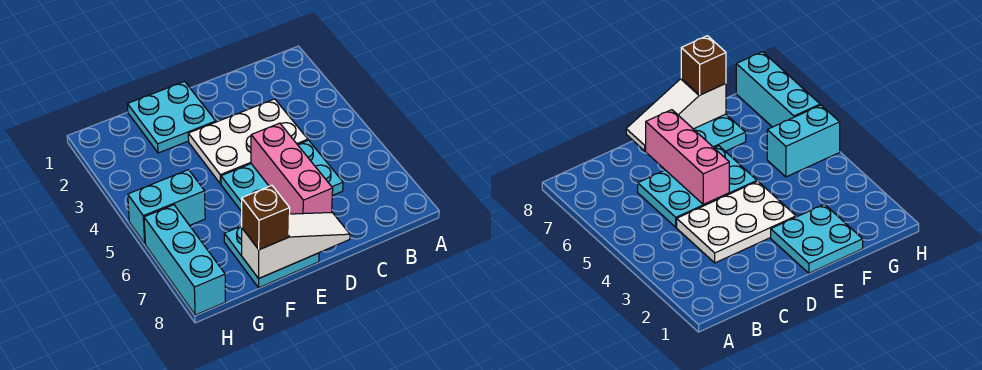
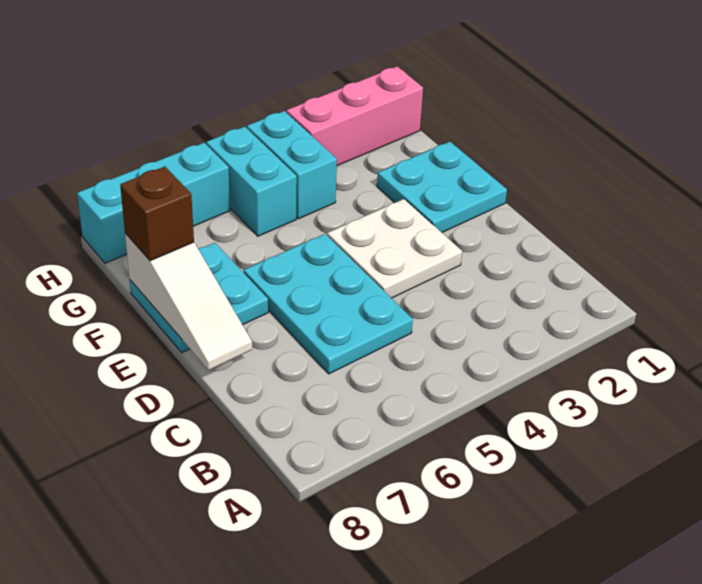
white plate C3:E4 level 1 -> white plate D3:E4 level 1
pink brick D5:D7 level 2 -> pink brick H1:H3 level 1
none -> cyan brick G4:H4 level 1

